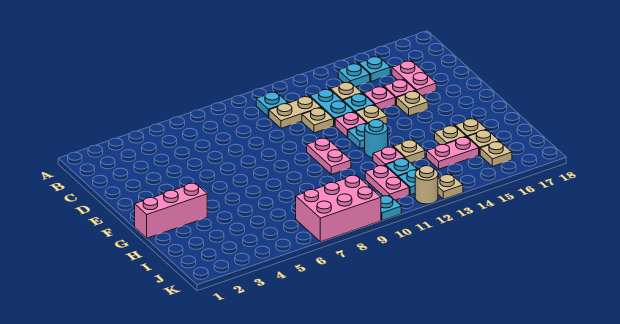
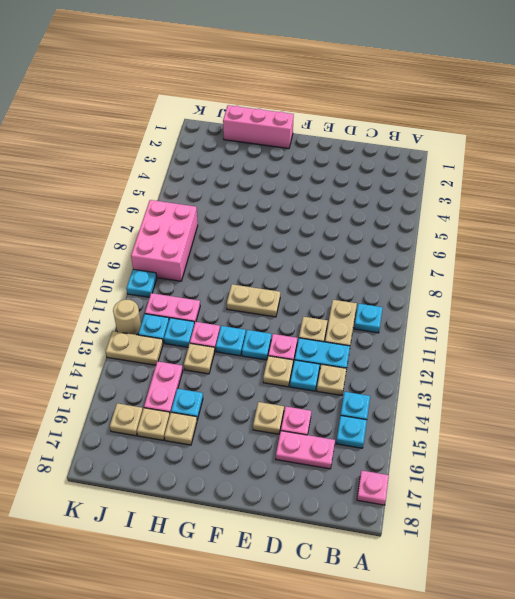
pink plate D14 level 1 -> pink plate A17 level 1
pink plate F10:G10 level 1 -> tan plate F10:G10 level 1
pink brick G1:G3 level 1 -> pink brick G1:I1 level 1
cyan round brick G12 level 1 -> cyan plate G12 level 1
tan plate H15 level 1 -> cyan plate H15 level 1
tan plate K13 level 1 -> tan plate J13:K13 level 1

